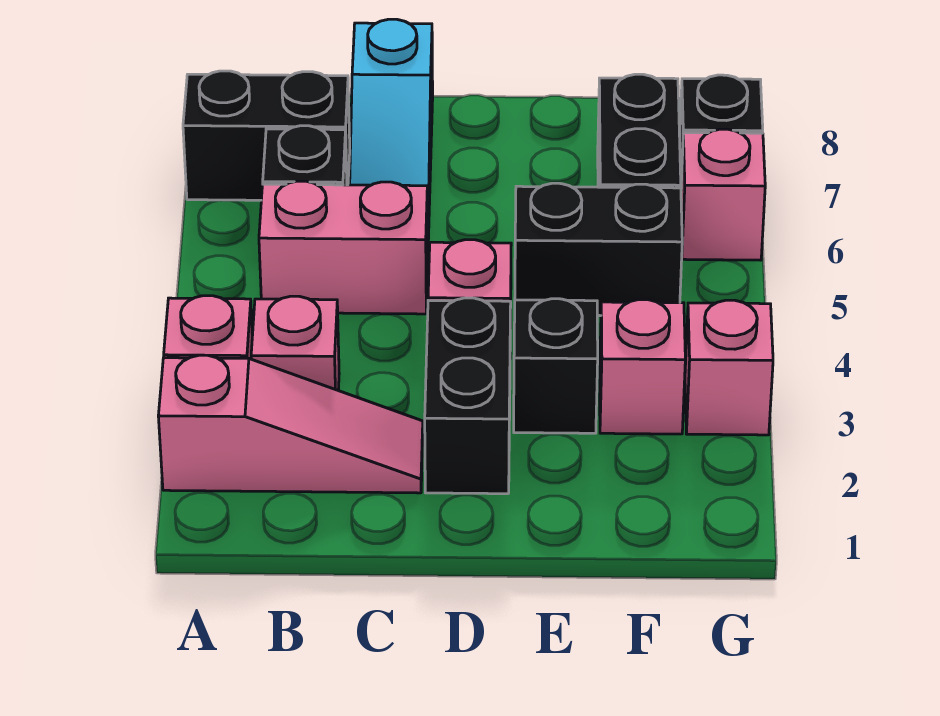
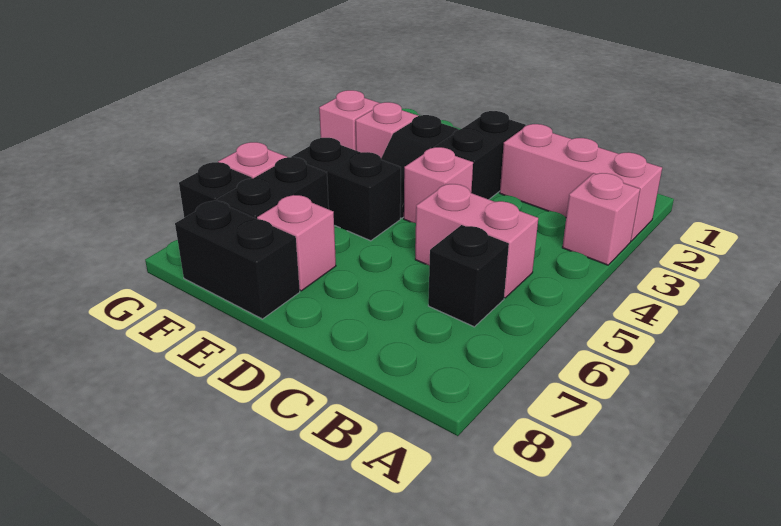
pink slope A2:C2 level 1 top A -> pink brick A2:C2 level 1
black brick A7:B7 level 1 -> black brick E8:F8 level 1
pink brick B3 level 1 -> pink brick E7 level 1
cyan slope C6:C8 level 1 top 8 -> none

